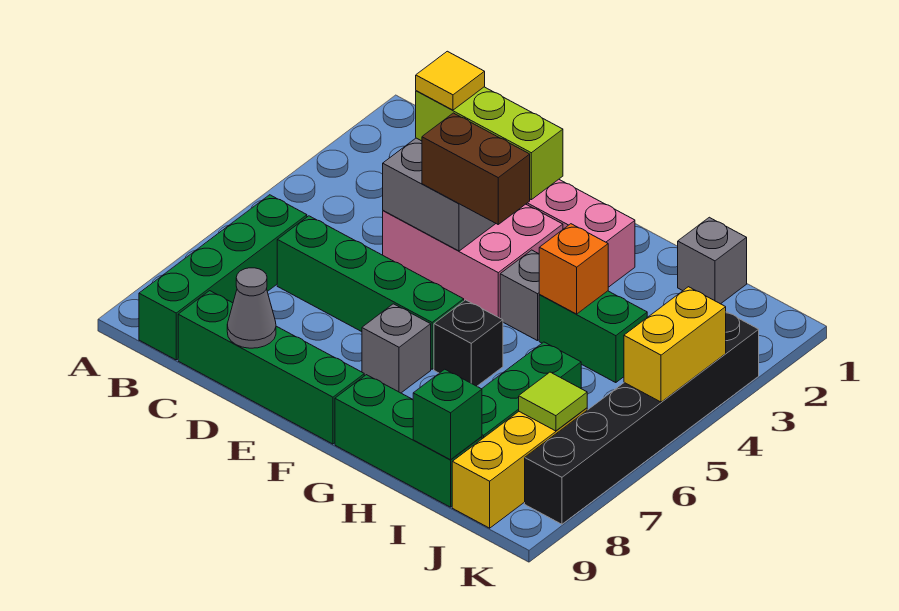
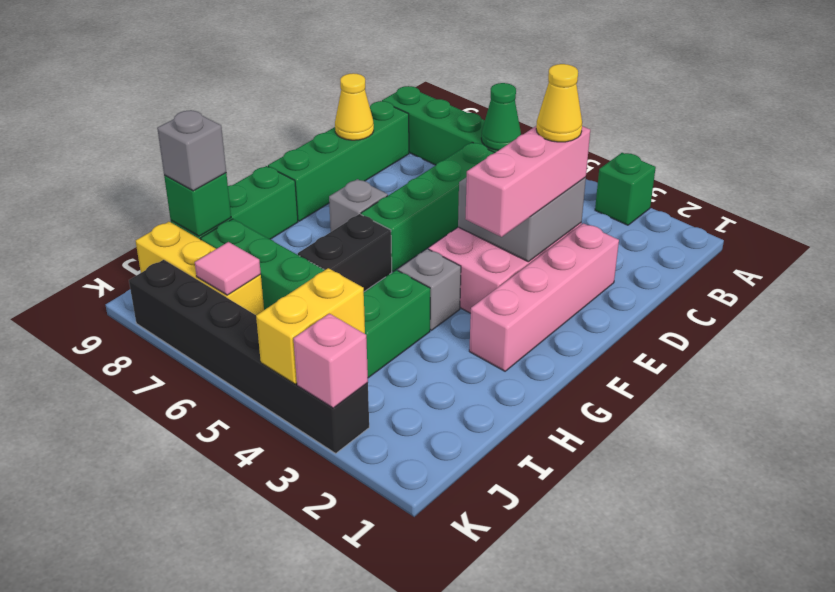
none -> green brick A3 level 1
none -> green cone B6 level 2
lime brick D3:F3 level 3 -> pink brick D3:F3 level 3
yellow tile D3 level 4 -> yellow cone D3 level 4
grey cone D9 level 2 -> yellow cone D9 level 2
brown brick E4:F4 level 3 -> none
black brick G6 level 1 -> black brick G6:H6 level 1
orange brick H4 level 2 -> none
grey brick I1 level 1 -> grey brick I9 level 3
lime tile J7 level 2 -> pink tile J7 level 2
none -> pink brick K3 level 2
yellow brick K4:K5 level 2 -> yellow brick J4:K4 level 2

